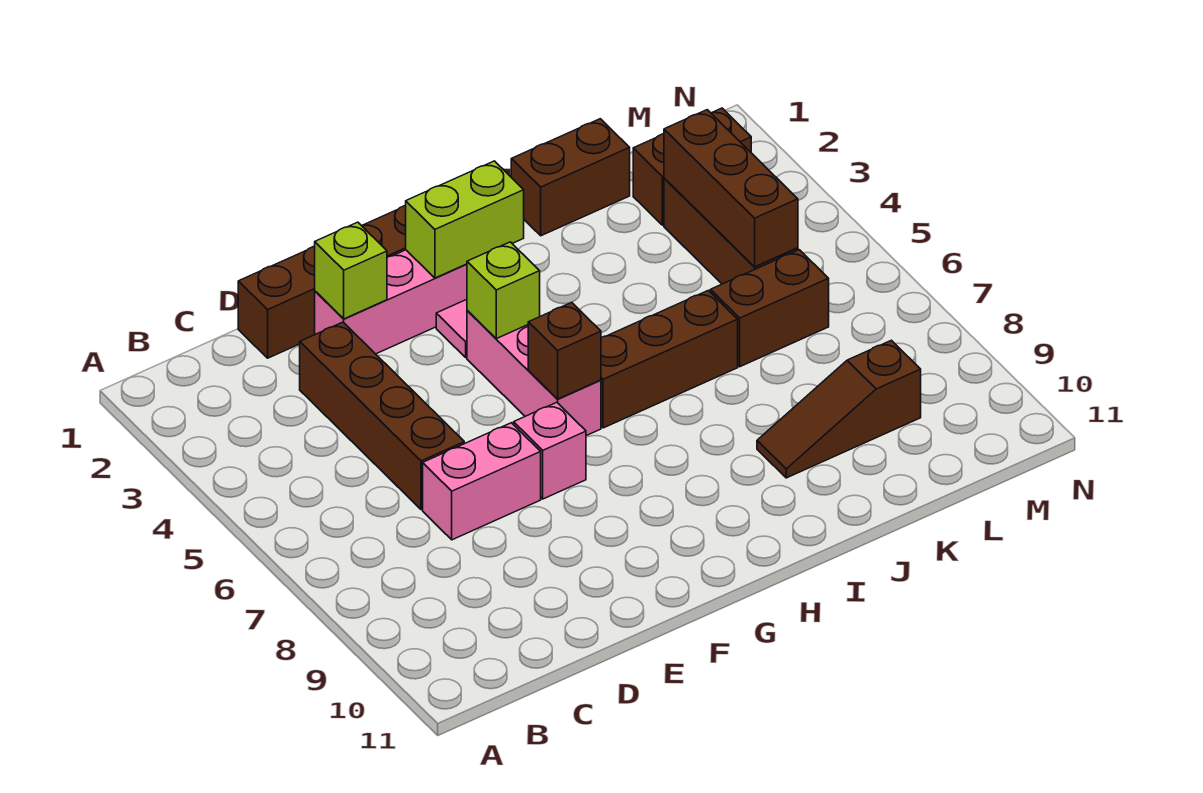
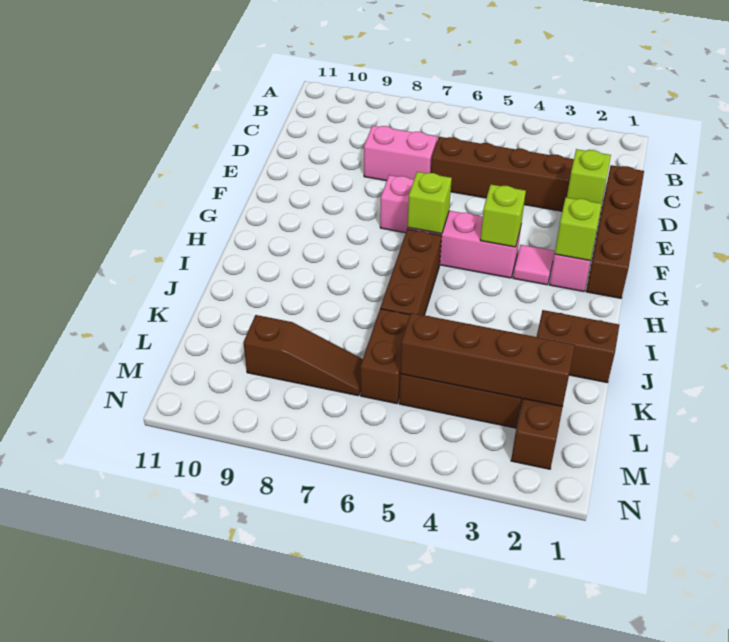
pink brick D7:E7 level 1 -> pink brick D7:D8 level 1
lime brick G2:H2 level 2 -> lime brick G2 level 2
brown brick G6 level 2 -> lime brick G6 level 2
brown brick J1:K1 level 1 -> brown brick J1:J2 level 1
brown slope J9:L9 level 1 top L -> brown slope L7:L9 level 1 top 9
brown brick L3:L5 level 2 -> brown brick L2:L5 level 2

